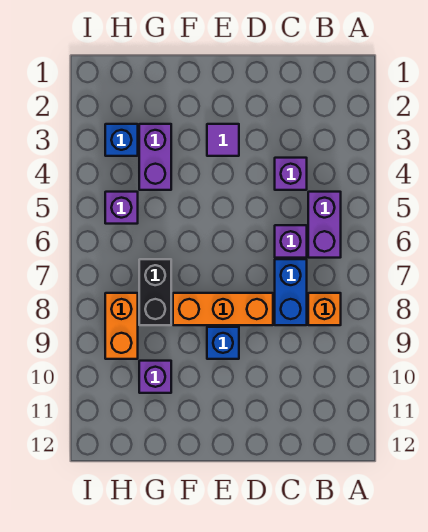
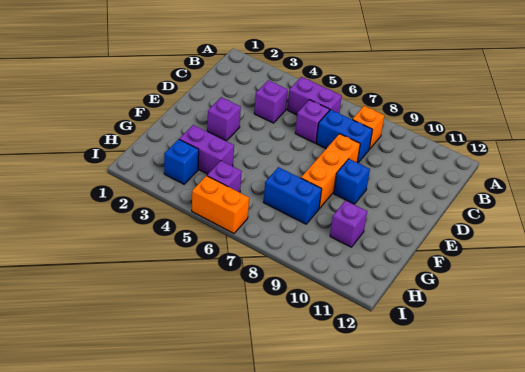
purple tile E3 level 1 -> purple brick E3 level 1
black brick G7:G8 level 1 -> blue brick G7:G8 level 1
orange brick H8:H9 level 1 -> orange brick I5:I6 level 1

